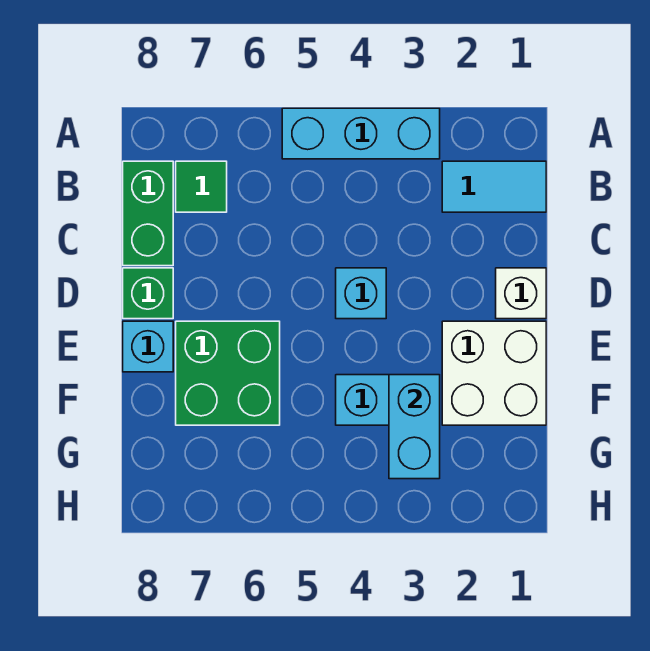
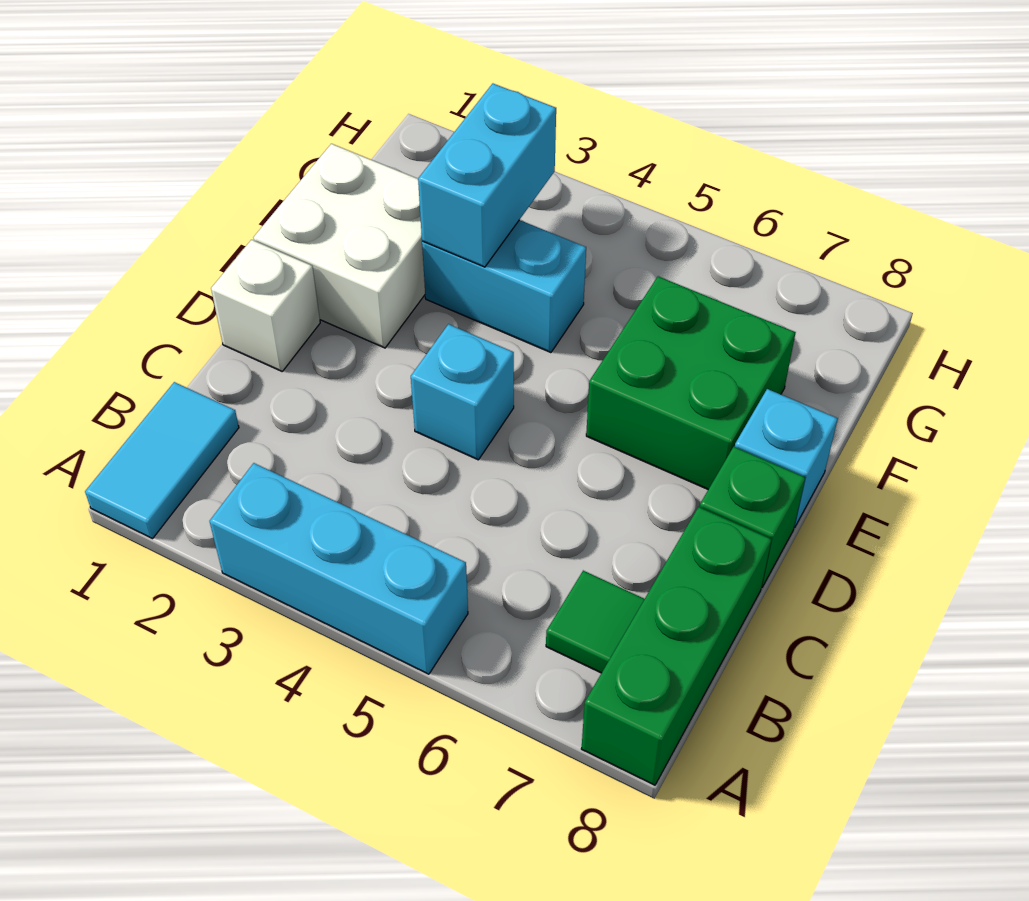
cyan tile B1:B2 level 1 -> cyan tile A1:B1 level 1
green brick B8:C8 level 1 -> green brick A8:C8 level 1

